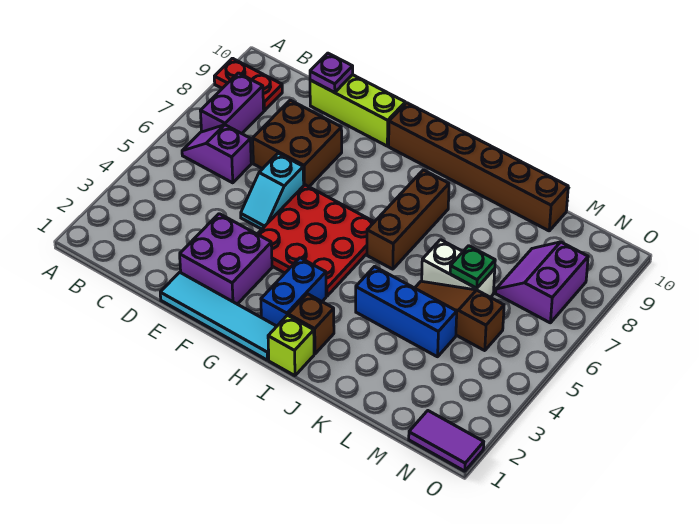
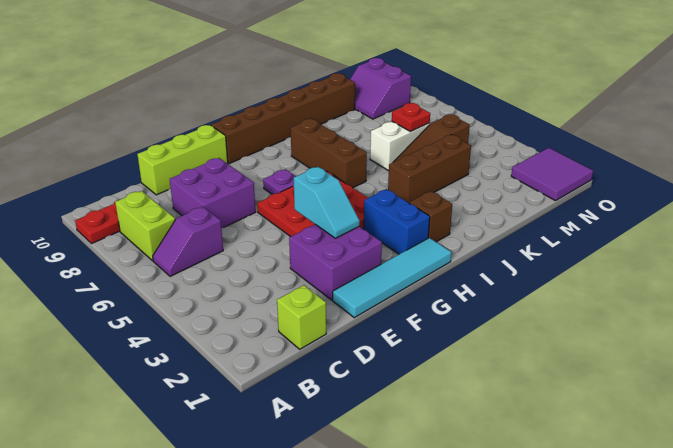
purple brick B7:B8 level 1 -> lime brick B7:B8 level 1
brown brick D7:E8 level 1 -> purple brick D7:E8 level 1
purple plate D10 level 2 -> purple plate G7 level 1
cyan slope E5:E6 level 1 top 6 -> cyan slope F3:F4 level 2 top 4
lime brick I1 level 1 -> lime brick C1 level 1
blue brick J4:L4 level 1 -> brown brick J4:L4 level 1
green plate L6 level 2 -> red plate L6 level 2
purple slope M7:N8 level 1 top N -> purple slope M9:N10 level 1 top N
purple tile N1:O1 level 1 -> purple tile N1:O2 level 1

